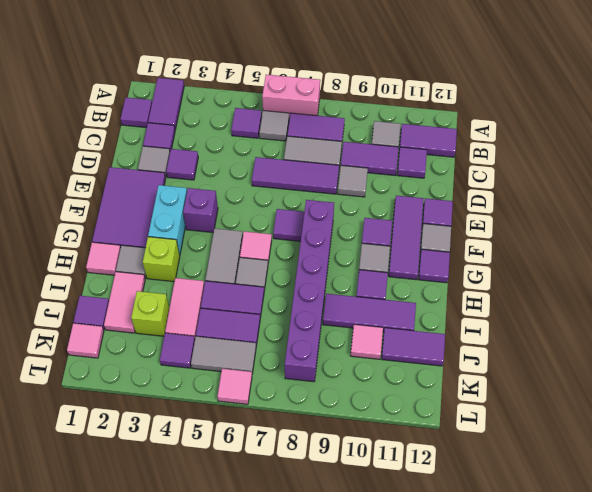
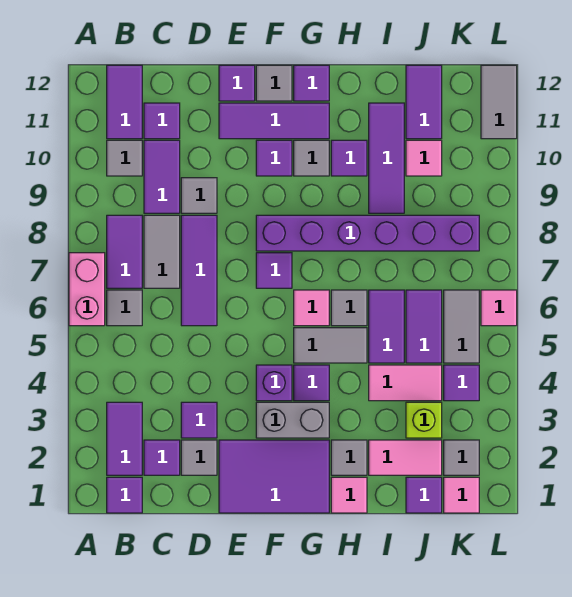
purple tile A2:B2 level 1 -> purple tile B2:B3 level 1
purple tile B5 level 1 -> purple tile G4 level 1
cyan brick F3:G3 level 1 -> grey brick F3:G3 level 1
lime brick H3 level 1 -> none
none -> grey tile K2 level 1
none -> grey tile L11:L12 level 1

